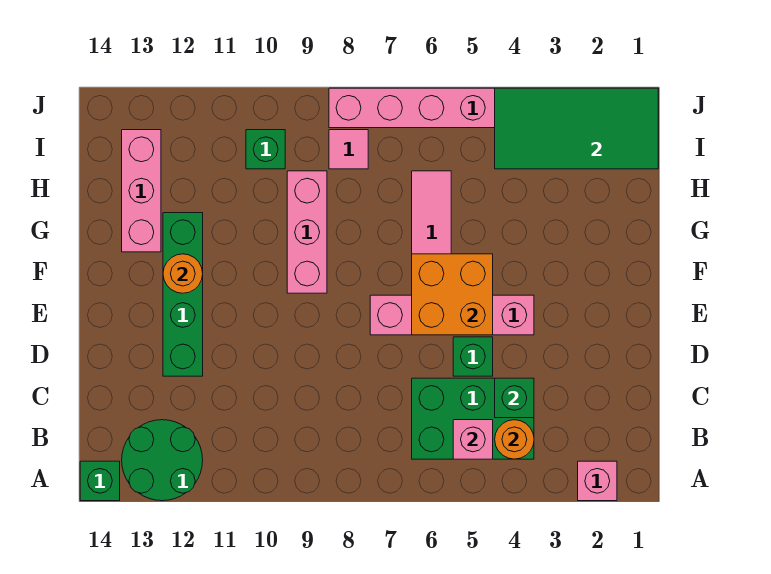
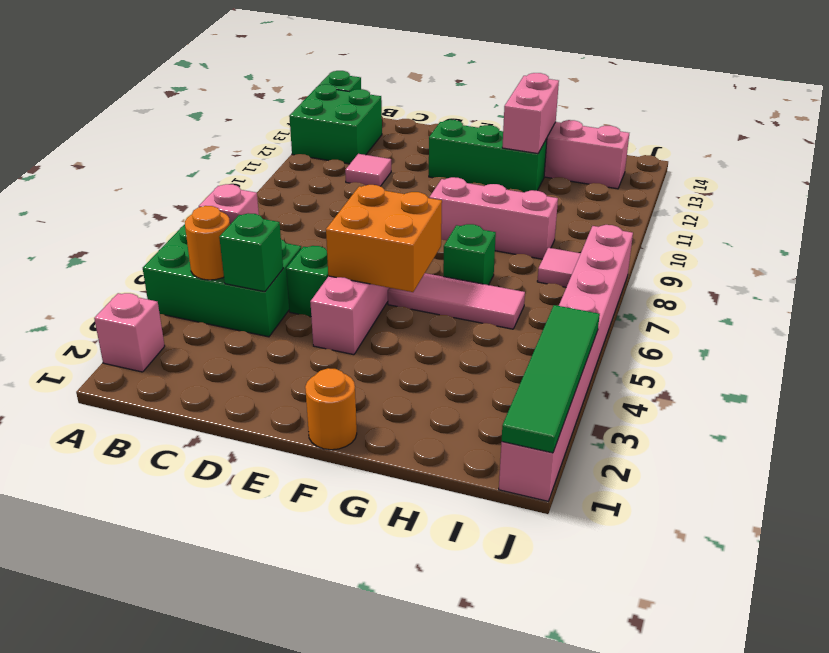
green round brick A12:B13 level 1 -> green brick A12:B13 level 1
green brick B4:C6 level 1 -> green brick A4:C5 level 1
none -> pink tile C11 level 1
green brick D12:G12 level 1 -> green brick E12:G12 level 1
orange round brick F12 level 2 -> orange round brick F1 level 1
none -> pink brick G12:G13 level 2
green tile I1:J4 level 2 -> green tile J1:J4 level 2
green brick I10 level 1 -> green brick G7 level 1

